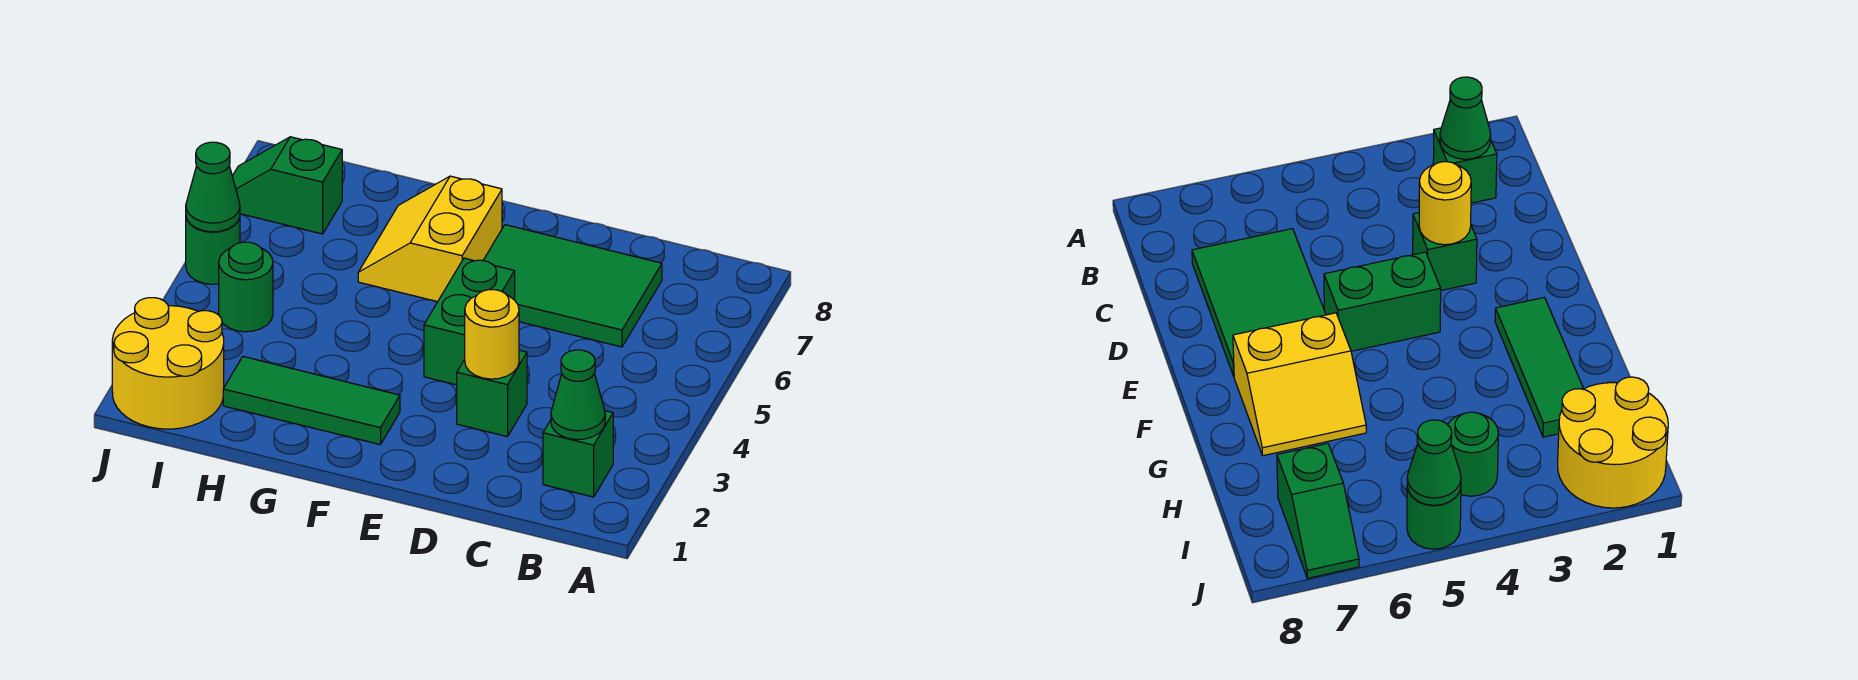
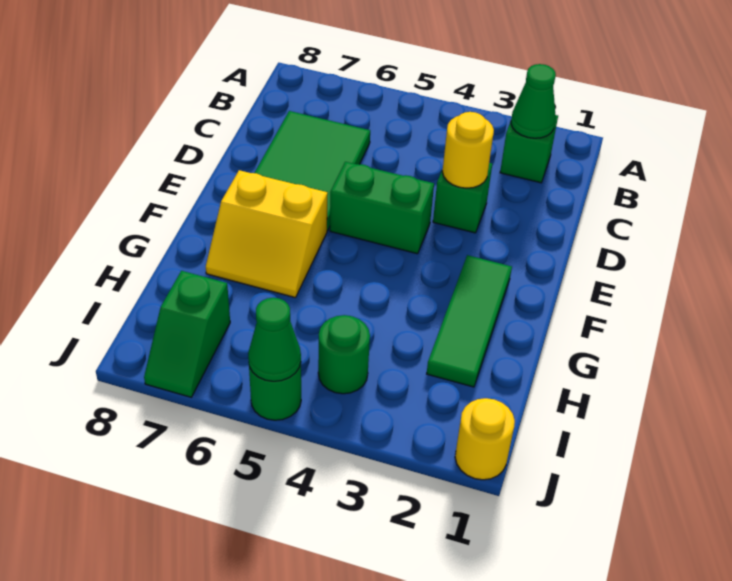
yellow round brick I1:J2 level 1 -> yellow round brick J1 level 1

